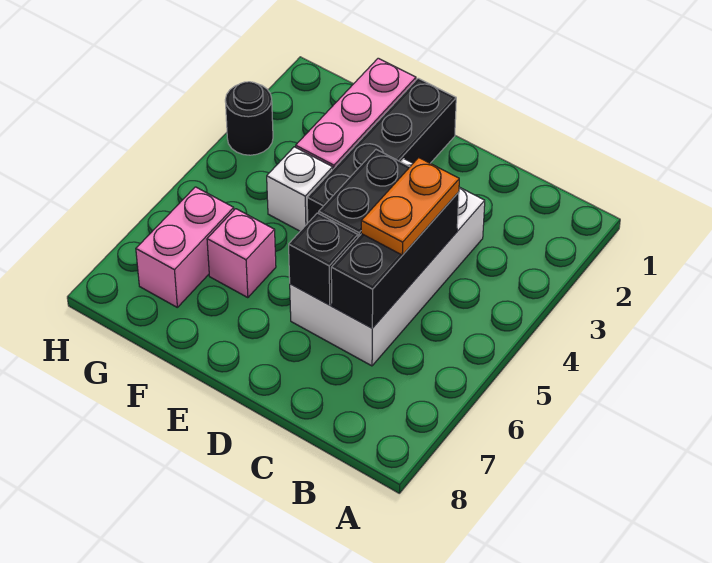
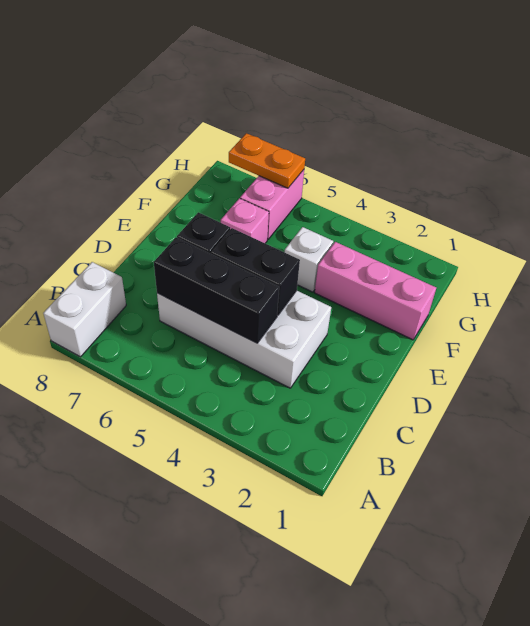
none -> white brick A8:B8 level 1
orange plate C4:C5 level 3 -> orange plate H6:H7 level 2
black brick E1:E4 level 1 -> none
pink brick G6:G7 level 1 -> pink brick G6:H6 level 1
black round brick H3 level 1 -> none

